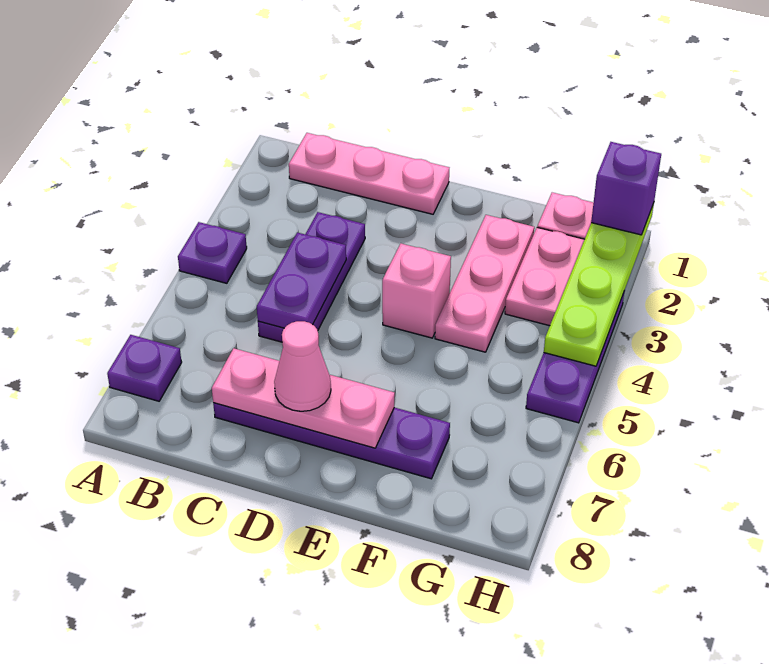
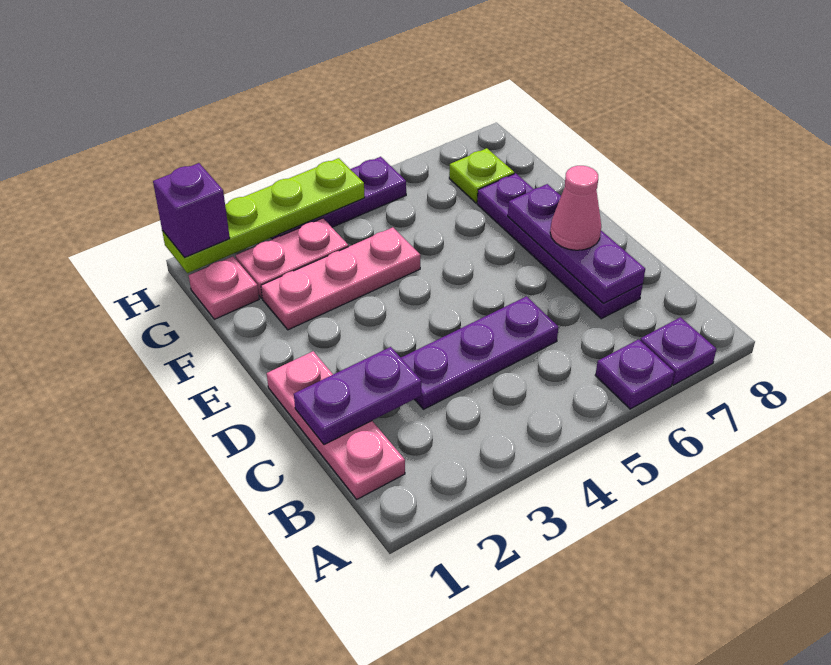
purple plate A4 level 1 -> purple plate A6 level 1
purple plate C4:C5 level 2 -> purple plate C1:C2 level 2
pink plate C7:E7 level 2 -> purple plate C7:E7 level 2
pink brick E4 level 1 -> none
none -> lime plate G7 level 1

